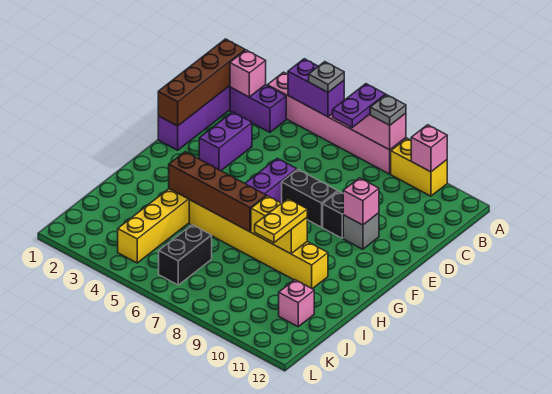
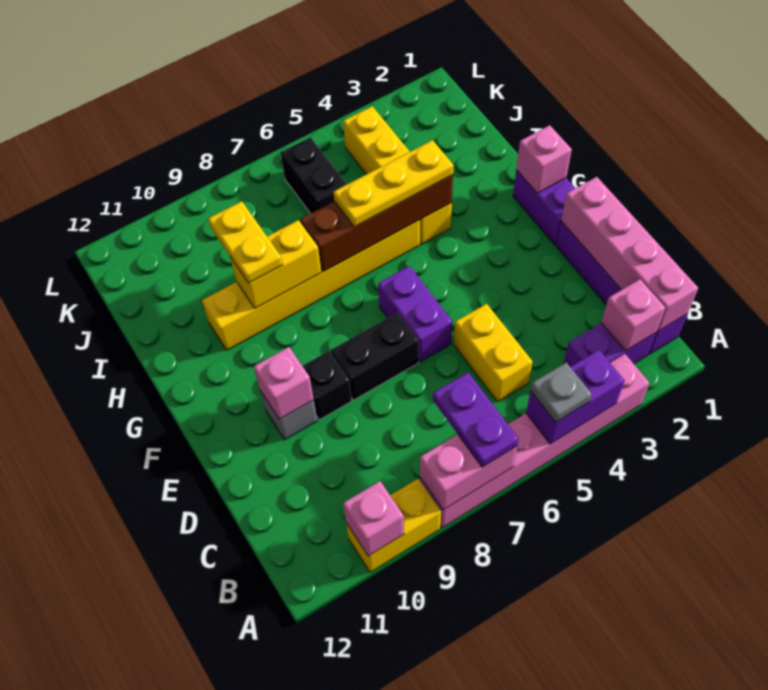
grey plate A8 level 3 -> none
brown brick B1:E1 level 2 -> pink brick B1:E1 level 2
none -> yellow brick C5:D5 level 1
purple brick D3:E3 level 1 -> purple brick F1:G1 level 1
none -> yellow plate H4:H6 level 3
pink brick J11 level 1 -> pink brick G1 level 2

